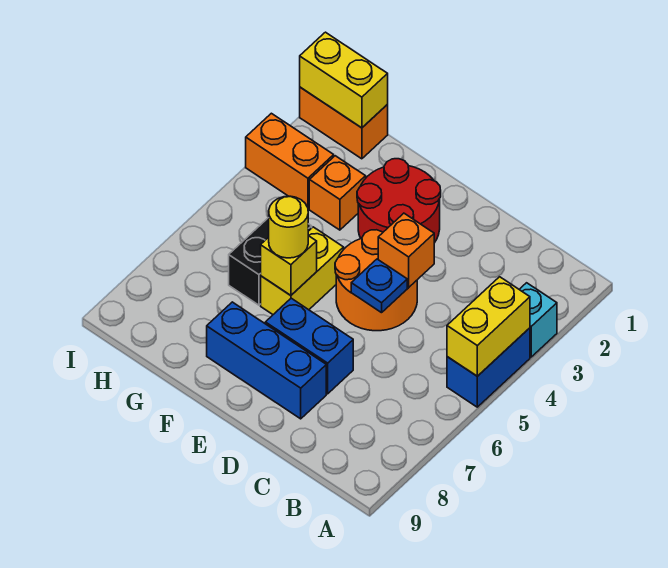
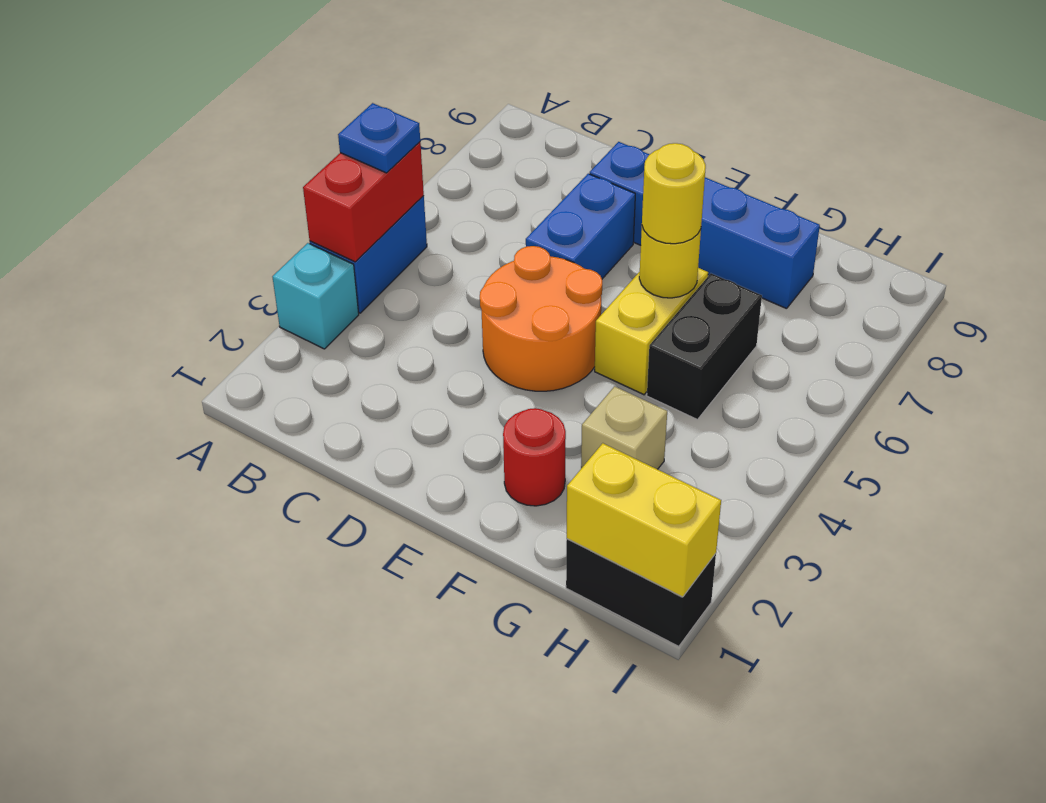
yellow brick A4:A5 level 2 -> red brick A4:A5 level 2
orange brick D4 level 2 -> none
blue plate D5 level 2 -> blue plate A5 level 3
blue brick D7:E7 level 1 -> blue brick D6:D7 level 1
blue brick D8:F8 level 1 -> blue brick D8:G8 level 1
red round brick E2:F3 level 1 -> red round brick F2 level 1
yellow brick F6 level 2 -> yellow round brick F6 level 2
orange brick G3 level 1 -> tan brick G3 level 1
orange brick H1:I1 level 1 -> black brick H1:I1 level 1
orange brick H3:I3 level 1 -> none

